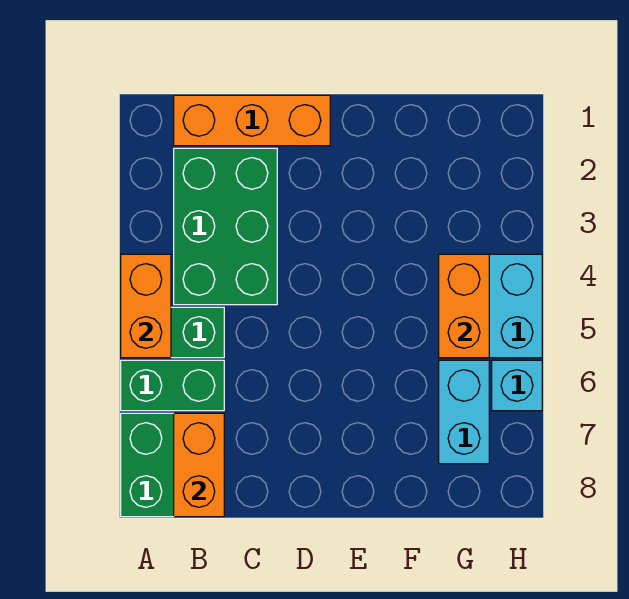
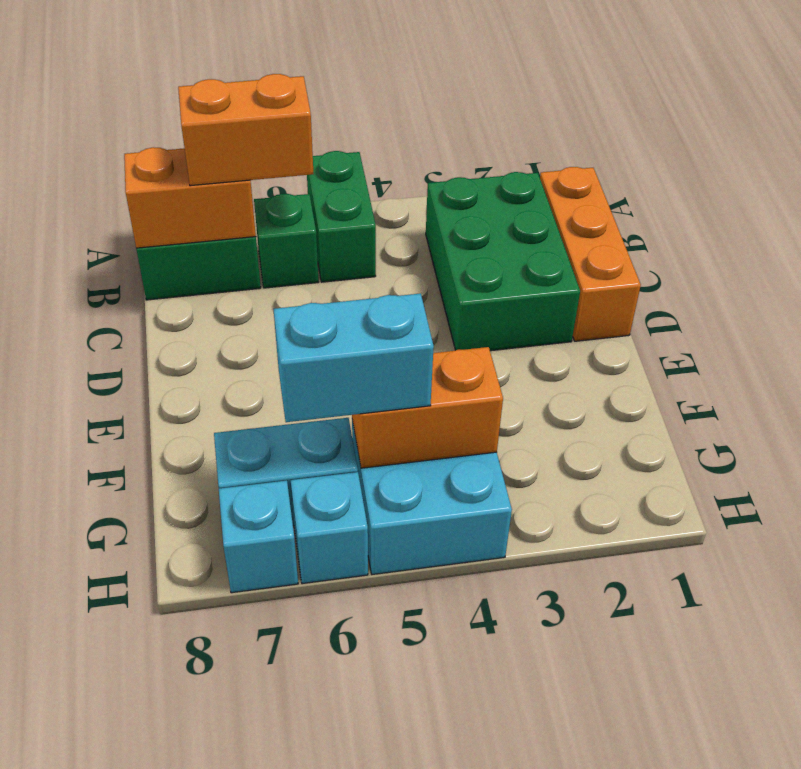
orange brick A4:A5 level 2 -> orange brick B6:B7 level 3
green brick A6:B6 level 1 -> green brick B6 level 1
green brick B2:C4 level 1 -> green brick B2:D3 level 1
none -> cyan brick G5:G6 level 3
none -> cyan brick H7 level 1

